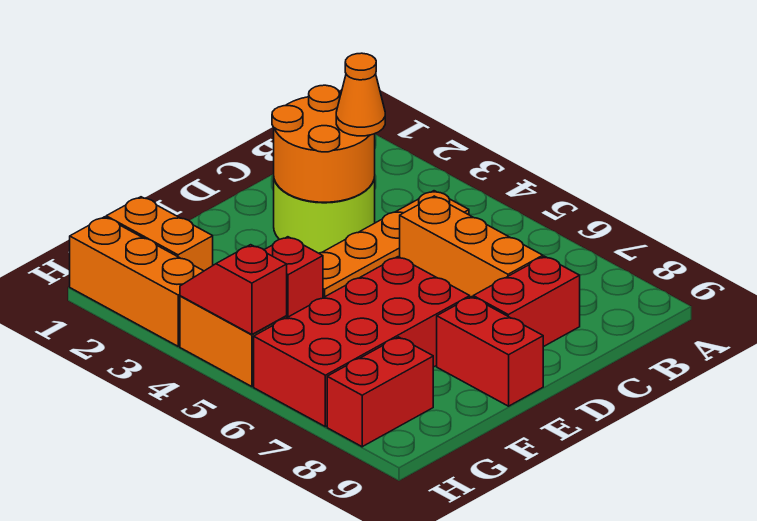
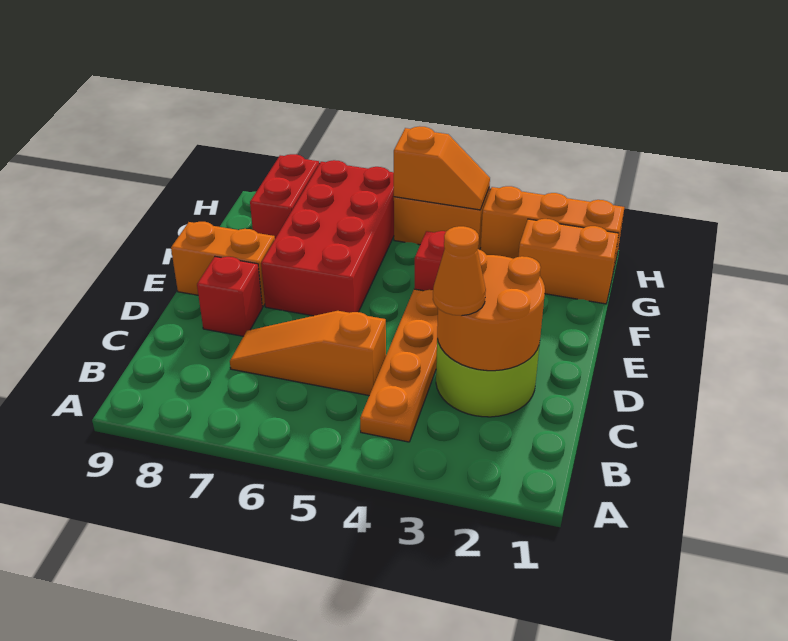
orange brick C5:C7 level 1 -> orange slope C5:C7 level 1 top 5
red brick C8:D8 level 1 -> red brick D8 level 1
red brick E8:E9 level 1 -> orange brick E8:E9 level 1
red slope H4:H5 level 2 top 5 -> orange slope H4:H5 level 2 top 5

